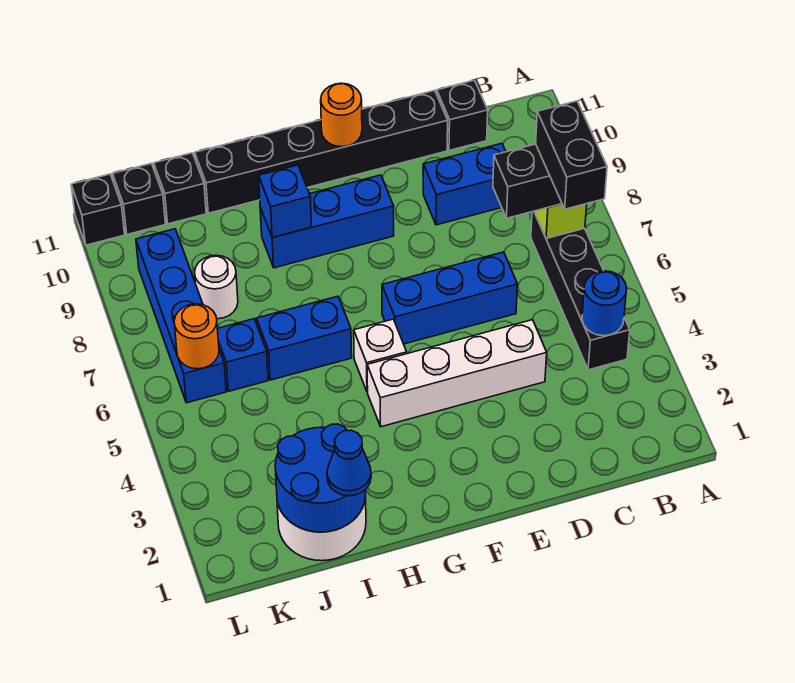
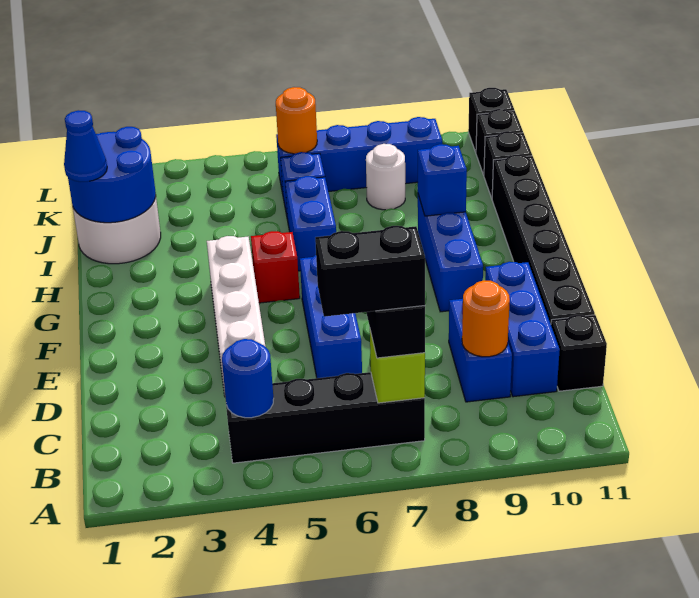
none -> blue brick C10:E10 level 1
orange round brick F11 level 2 -> orange round brick C9 level 2
white brick G5 level 1 -> red brick G5 level 1

